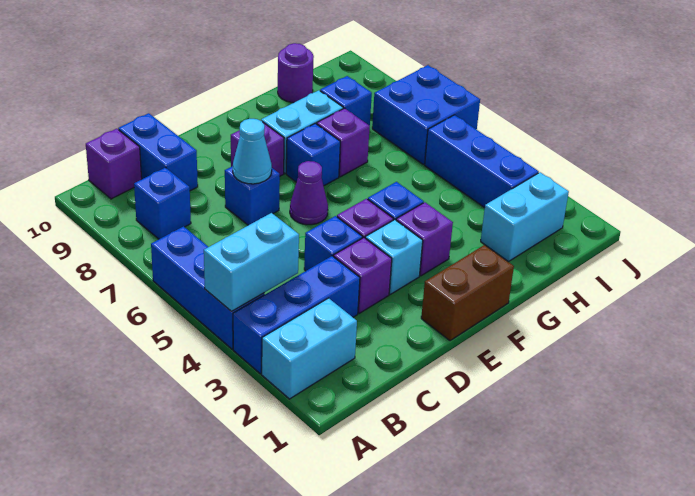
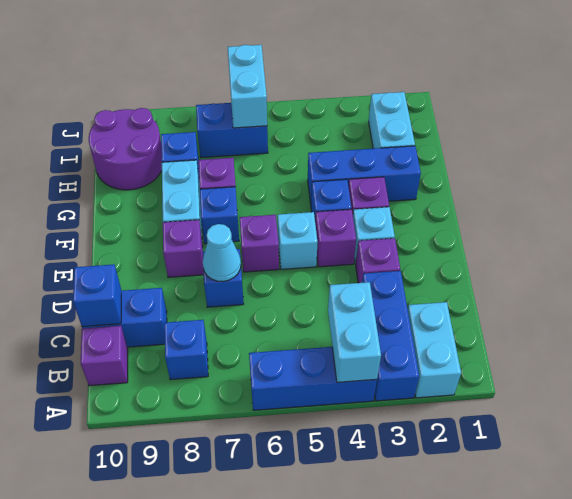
blue brick D4 level 1 -> blue brick C10 level 2
brown brick E1:F1 level 1 -> none
none -> cyan brick E5 level 1
purple cone E6 level 1 -> purple brick E6 level 1
purple round brick H10 level 1 -> purple round brick H9:I10 level 1
blue brick I3:I5 level 1 -> blue brick G2:G4 level 1
blue brick I6:J7 level 1 -> blue brick I6:I7 level 1
none -> cyan brick I6:J6 level 2

